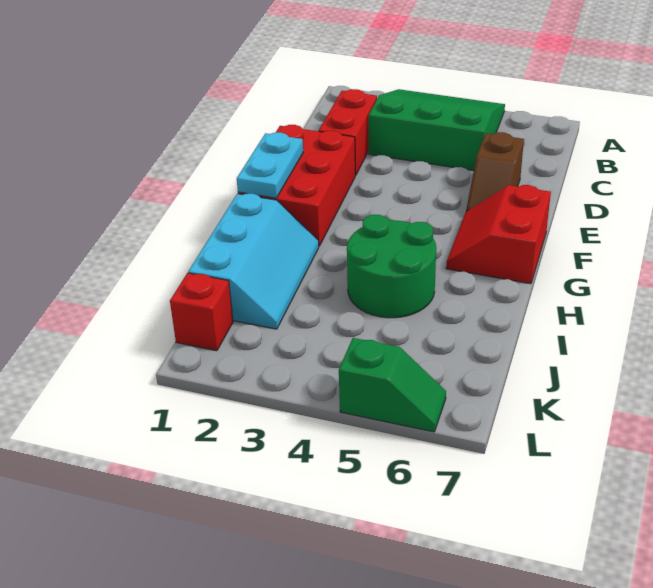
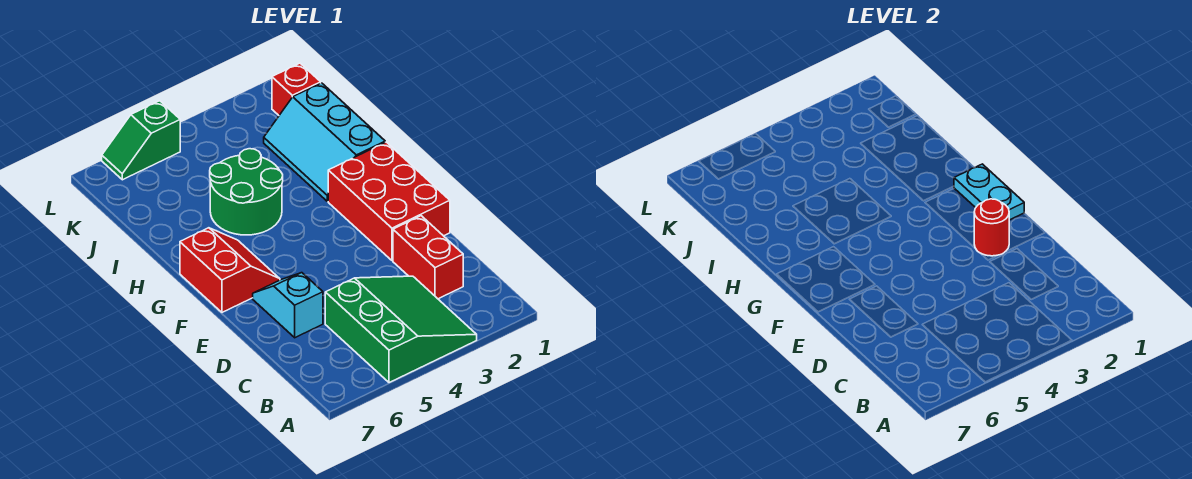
green slope A3:C5 level 1 top C -> green slope A3:C5 level 1 top 5
brown slope D6:E6 level 1 top D -> cyan slope D6:E6 level 1 top D
none -> red round brick E2 level 2

